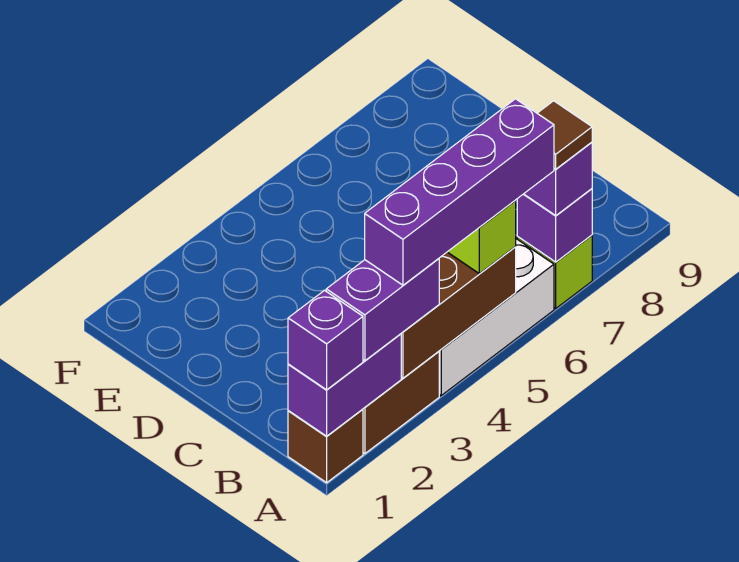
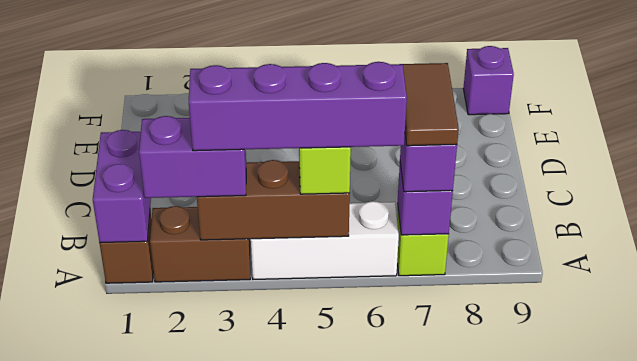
purple brick A1:A2 level 2 -> purple brick A1:B1 level 2
purple brick A1 level 3 -> purple brick F9 level 1
brown tile A7 level 4 -> brown tile A7:B7 level 4

